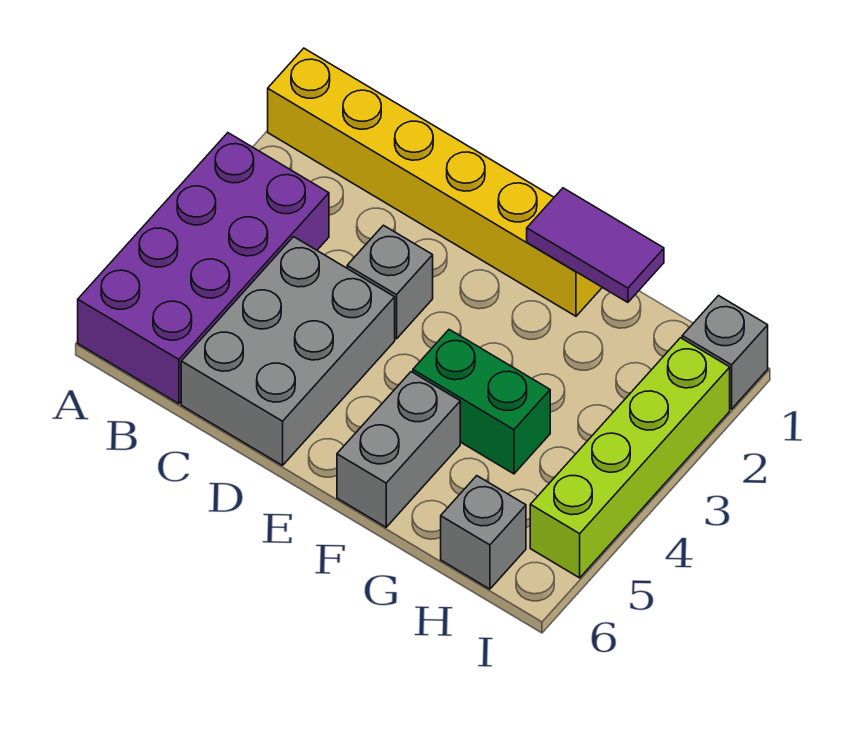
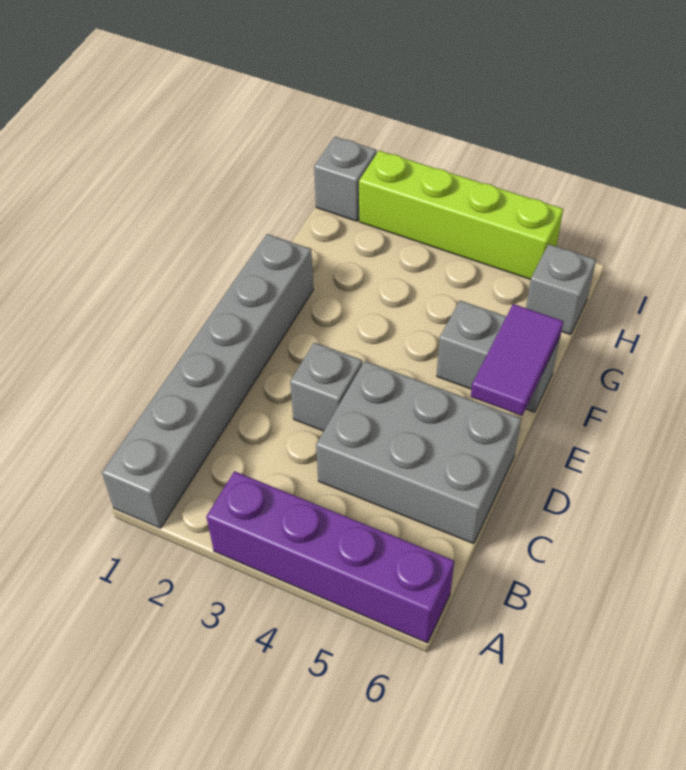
yellow brick A1:F1 level 1 -> grey brick A1:F1 level 1
purple brick A3:B6 level 1 -> purple brick A3:A6 level 1
purple tile F1:G1 level 2 -> purple tile E6:F6 level 2
green brick F4:G4 level 1 -> none

